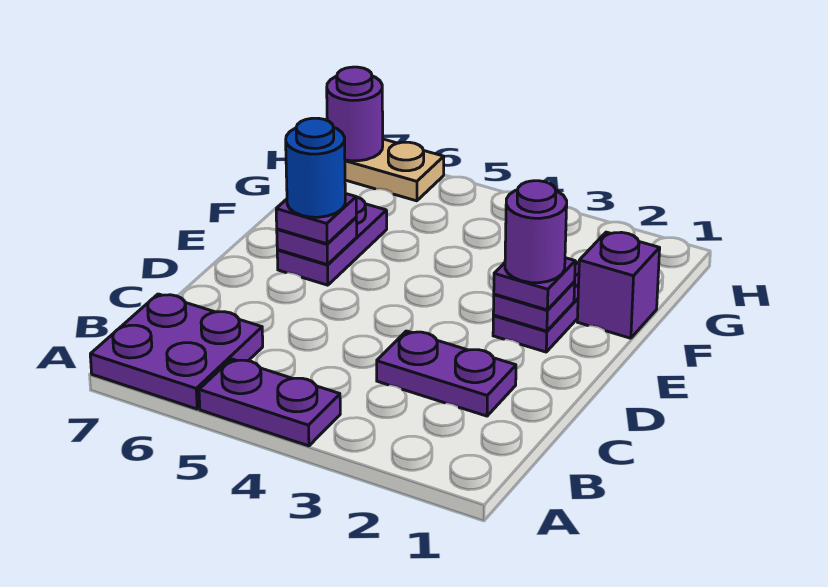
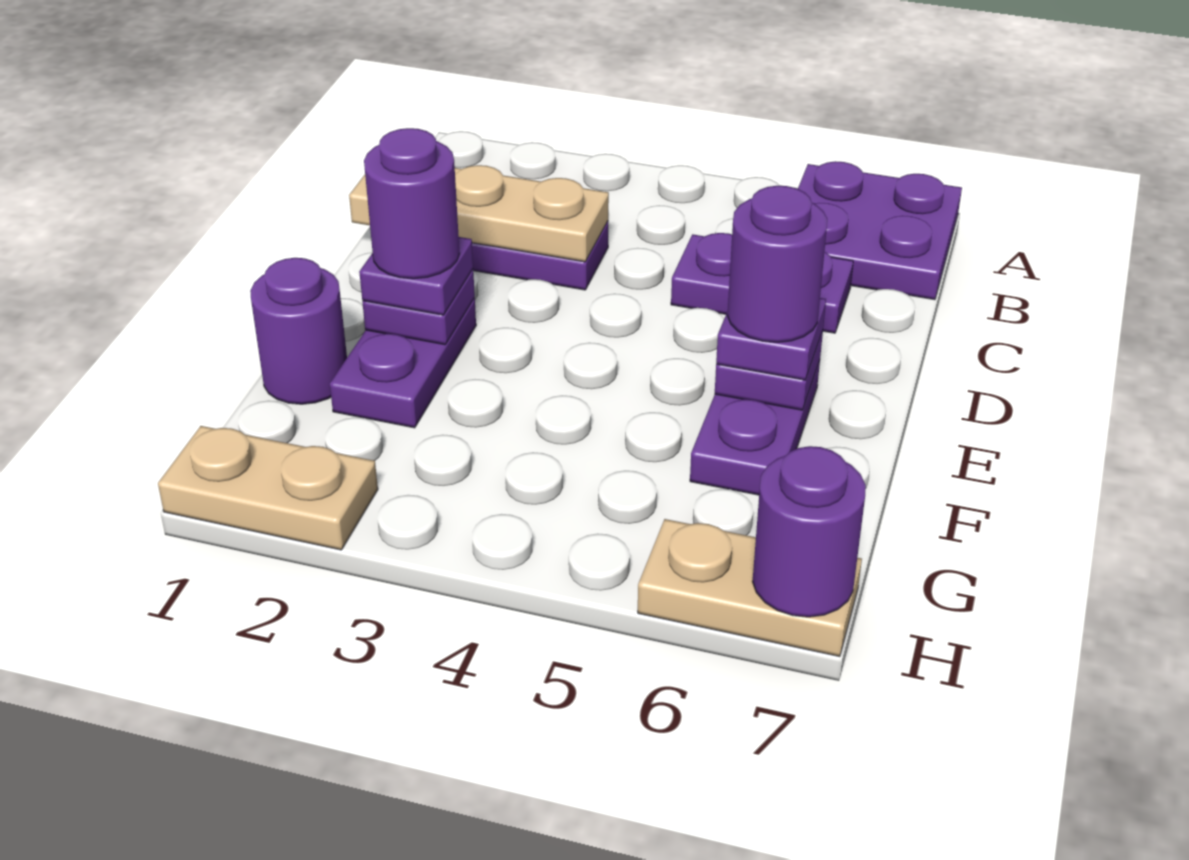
purple plate A4:A5 level 1 -> purple plate C5:C6 level 1
none -> tan plate C1:C3 level 2
blue round brick E6 level 4 -> purple round brick E6 level 4
purple brick F1 level 1 -> purple round brick F1 level 1
none -> tan plate H1:H2 level 1

